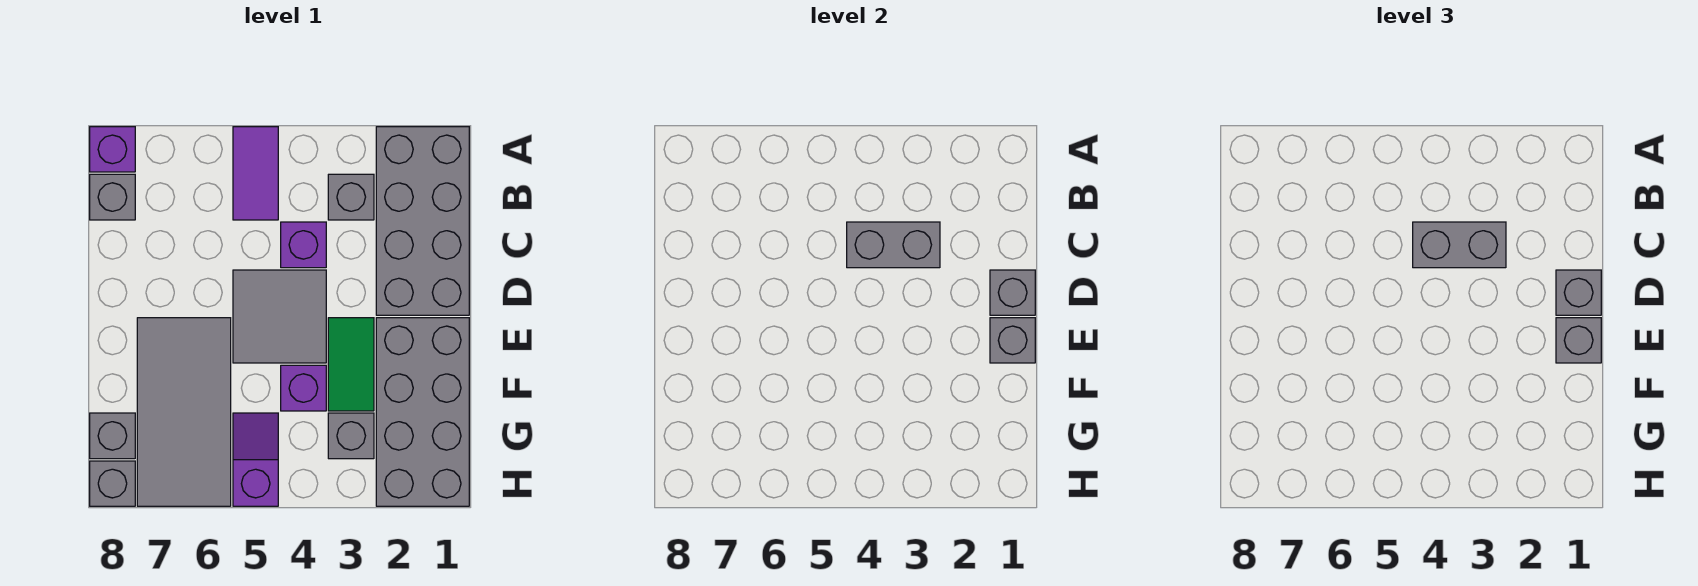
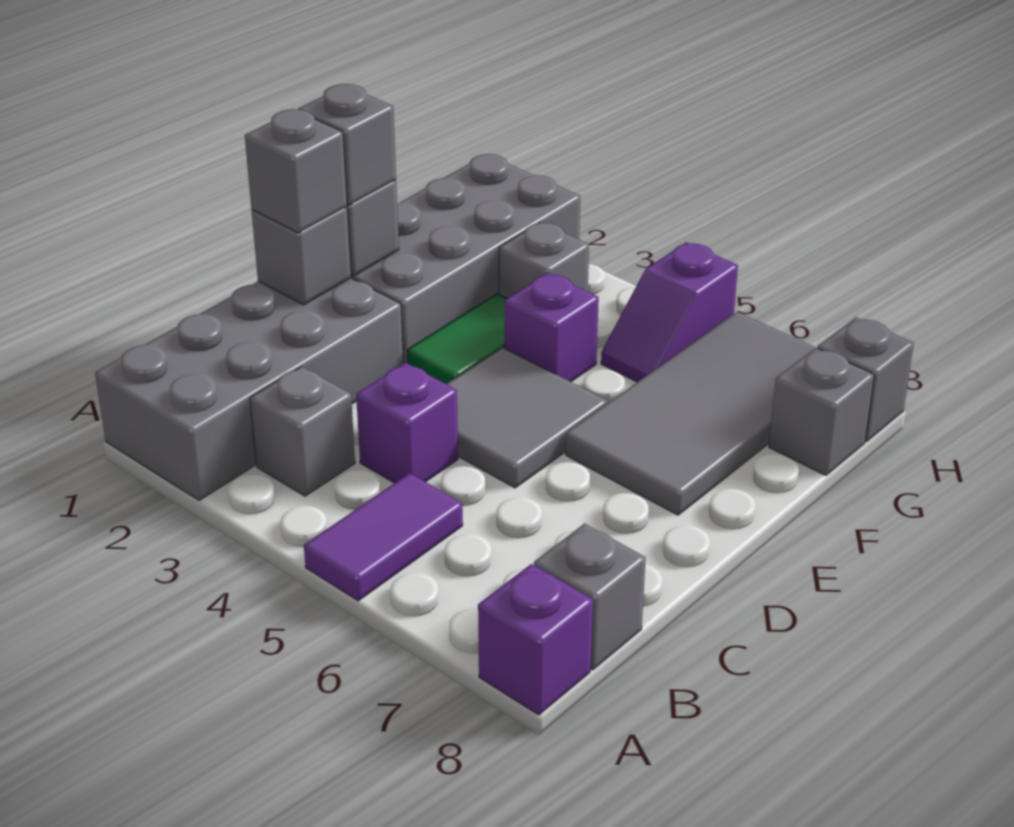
grey brick C3:C4 level 2 -> none
grey brick C3:C4 level 3 -> none

